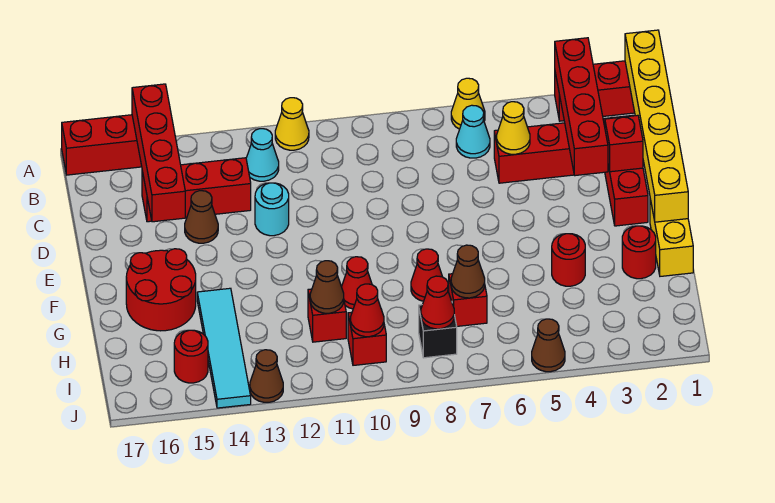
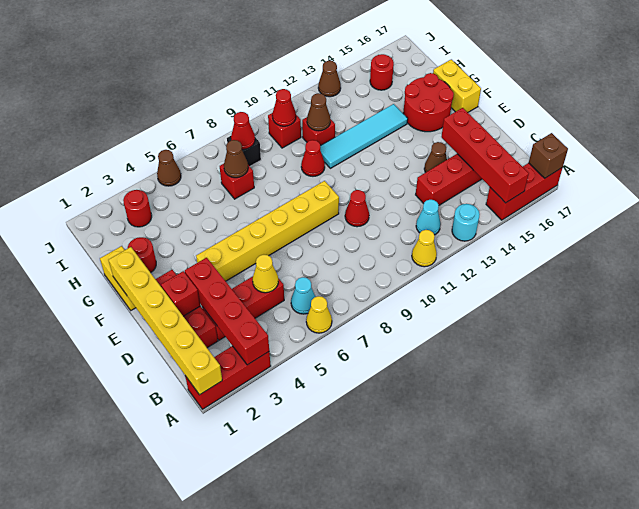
none -> brown brick A17 level 2
cyan round brick D12 level 1 -> cyan round brick A13 level 1
none -> yellow brick E4:E9 level 1
none -> yellow brick F17:G17 level 1
red round brick G4 level 1 -> red round brick I3 level 1
red cone G8 level 1 -> red cone D10 level 1
cyan tile G14:J14 level 1 -> cyan tile G11:G14 level 1

